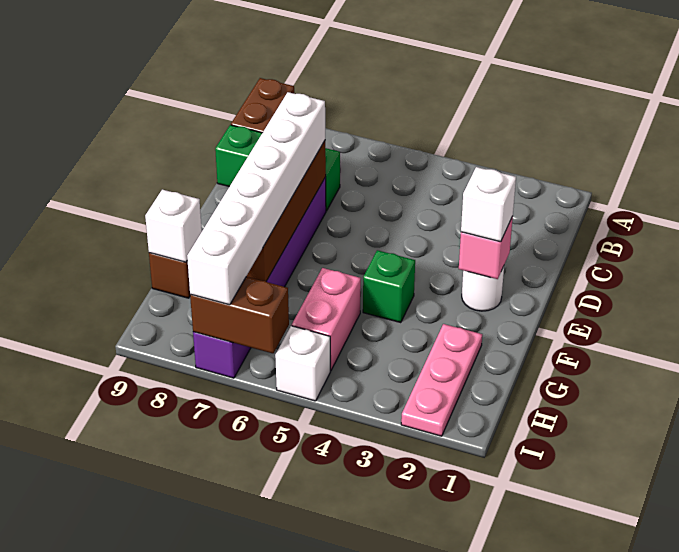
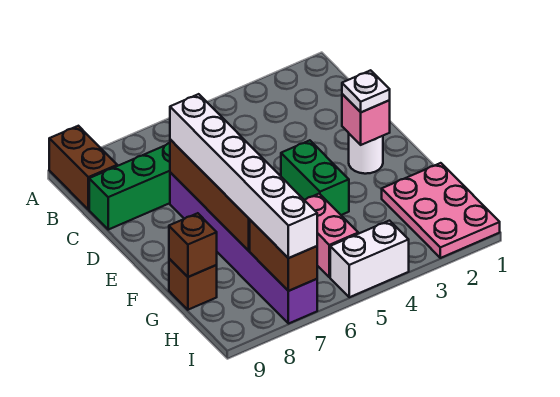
white brick E2 level 3 -> white plate E2 level 3
green brick F4 level 1 -> green brick E4:F4 level 1
pink plate G2:I2 level 1 -> pink plate G1:I2 level 1
white brick G9 level 2 -> brown brick G9 level 2
white brick I5 level 1 -> white brick I4:I5 level 1
brown brick I6:I7 level 2 -> brown brick H7:I7 level 2

